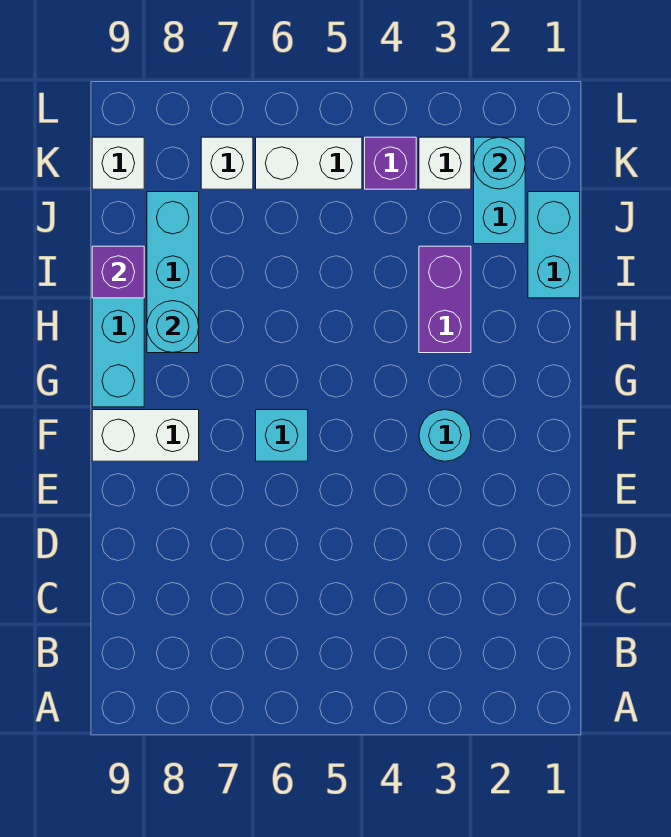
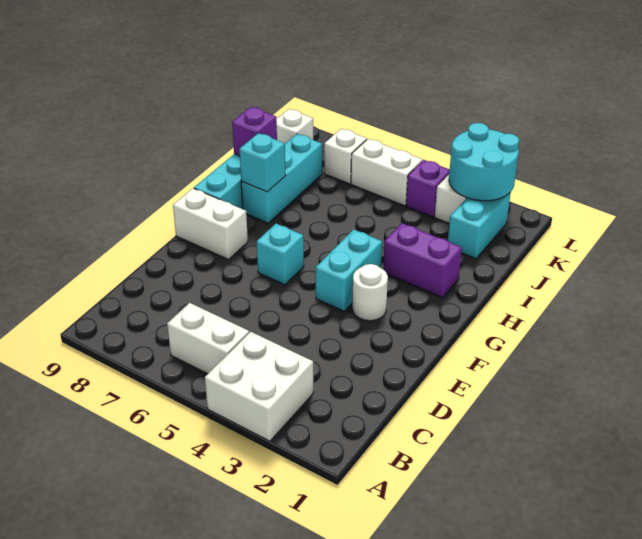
none -> white brick A3:B4 level 1
none -> white brick B5:B6 level 1
cyan round brick F3 level 1 -> white round brick F3 level 1
purple brick H3:I3 level 1 -> purple brick H2:H3 level 1
cyan round brick H8 level 2 -> cyan brick H8 level 2
cyan brick I1:J1 level 1 -> cyan brick F4:G4 level 1
cyan round brick K2 level 2 -> cyan round brick K2:L3 level 2

